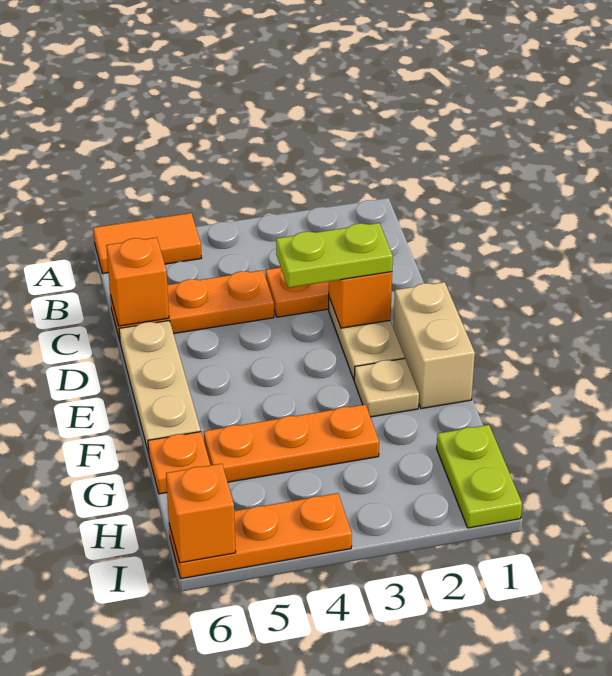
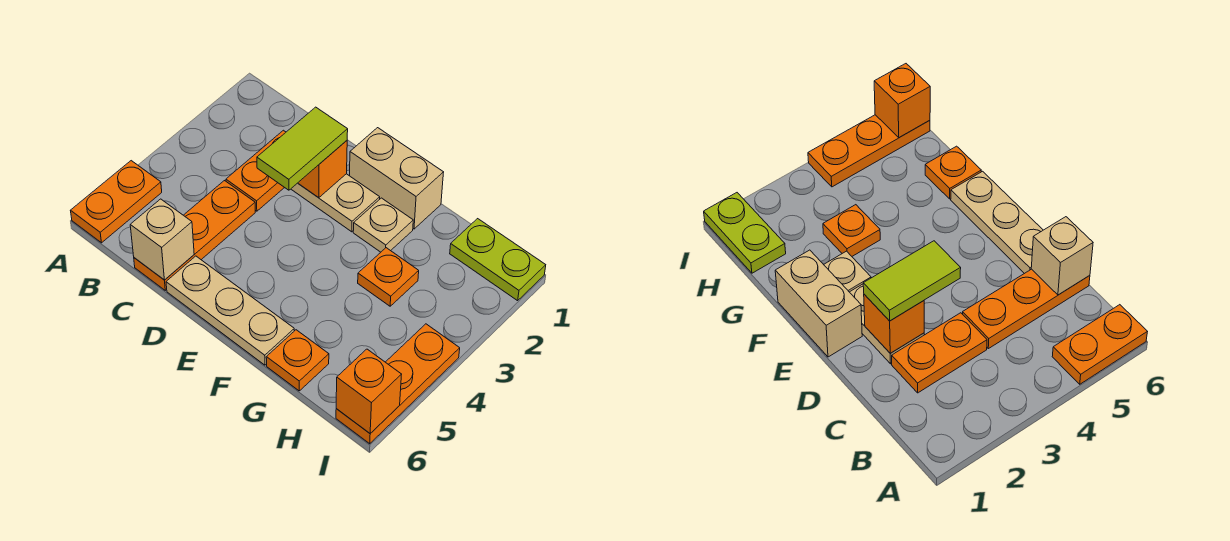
orange tile A5:A6 level 1 -> orange plate A5:A6 level 1
orange brick C6 level 2 -> tan brick C6 level 2
lime plate D2:D3 level 3 -> lime tile D2:D3 level 3
orange plate G3:G5 level 1 -> orange plate G3 level 1

